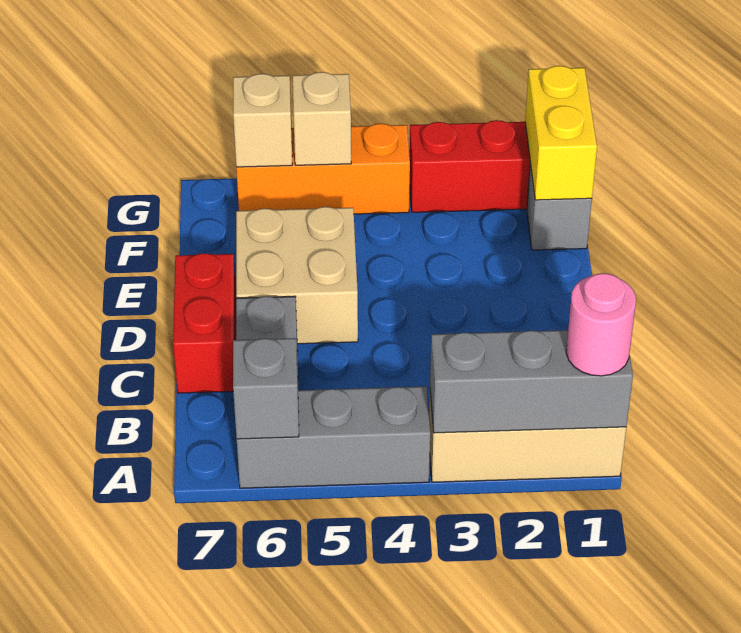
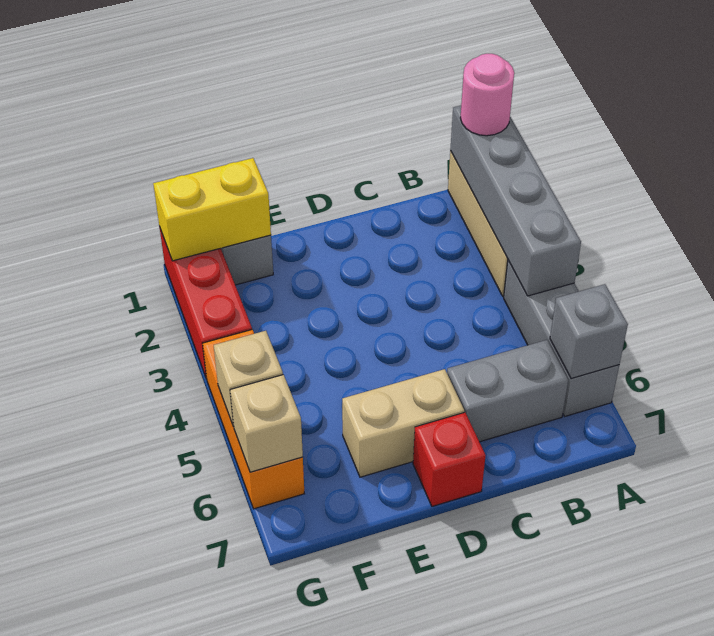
grey brick A1:A3 level 2 -> grey brick A1:A4 level 2
red brick C7:D7 level 1 -> red brick D7 level 1
tan brick D5:E6 level 1 -> tan brick D6:E6 level 1

